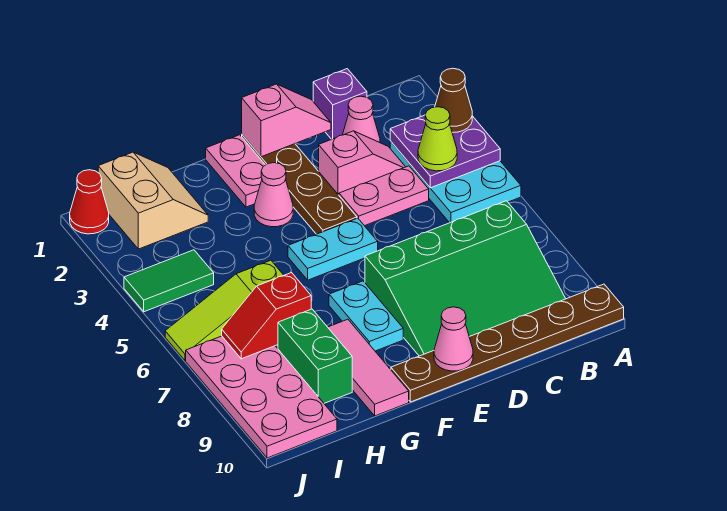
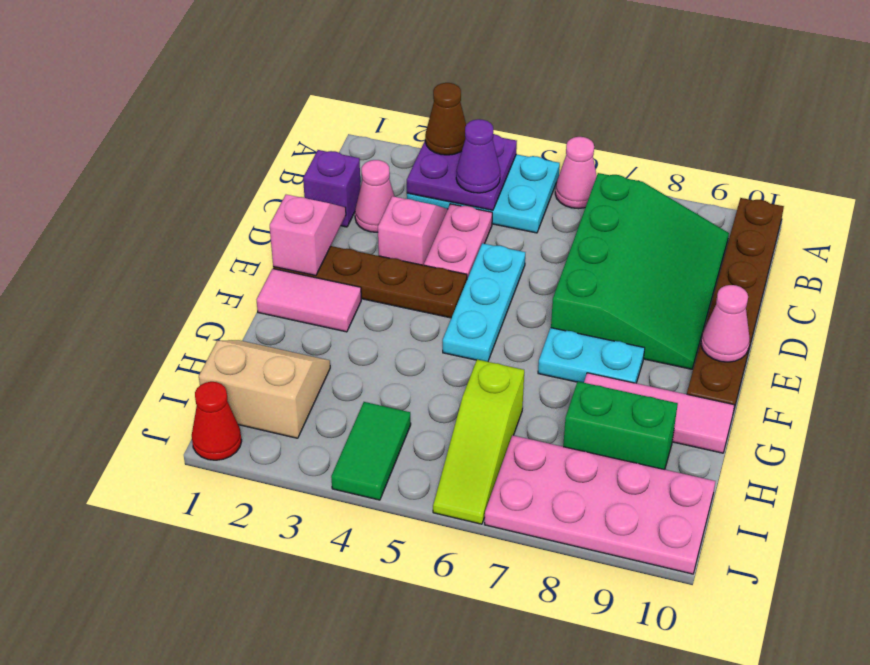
lime cone B4 level 3 -> purple cone B4 level 3
cyan plate E5:F5 level 1 -> cyan plate D5:F5 level 1
pink plate F1:F2 level 1 -> pink tile F1:F2 level 1
pink cone F3 level 1 -> pink cone A6 level 1
red slope H7:I7 level 2 top H -> none

